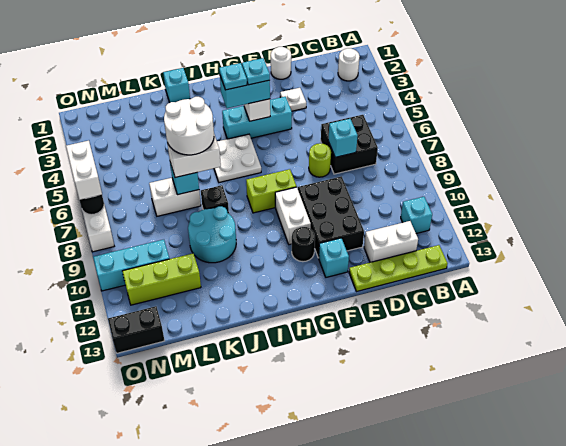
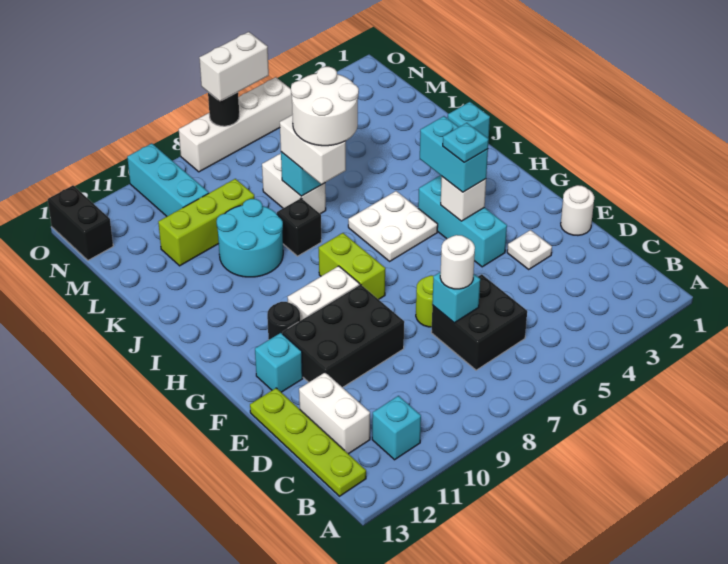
white round brick B2 level 1 -> white round brick D7 level 3
cyan plate H4 level 4 -> none
lime brick L11:N11 level 1 -> lime brick L9:L11 level 1

